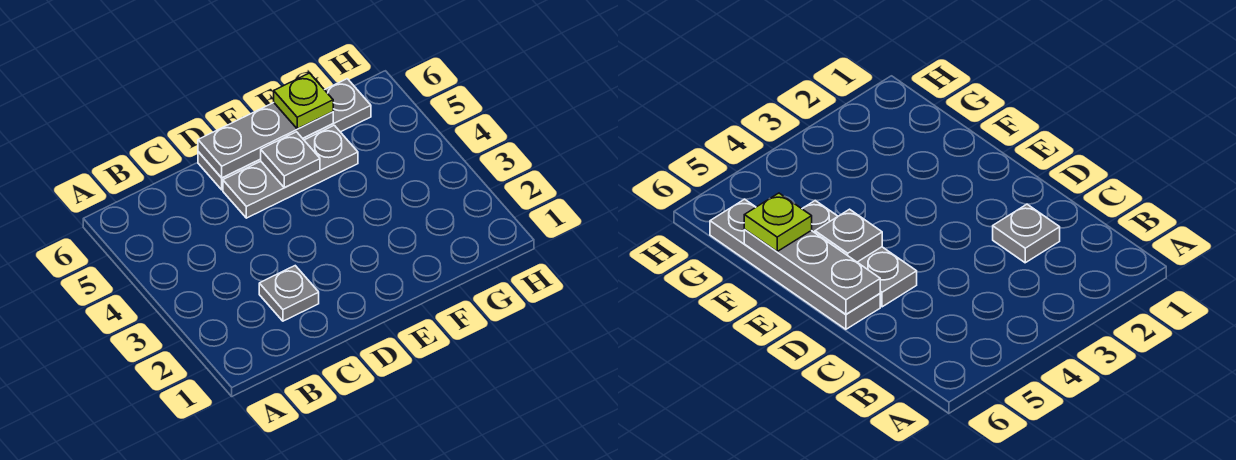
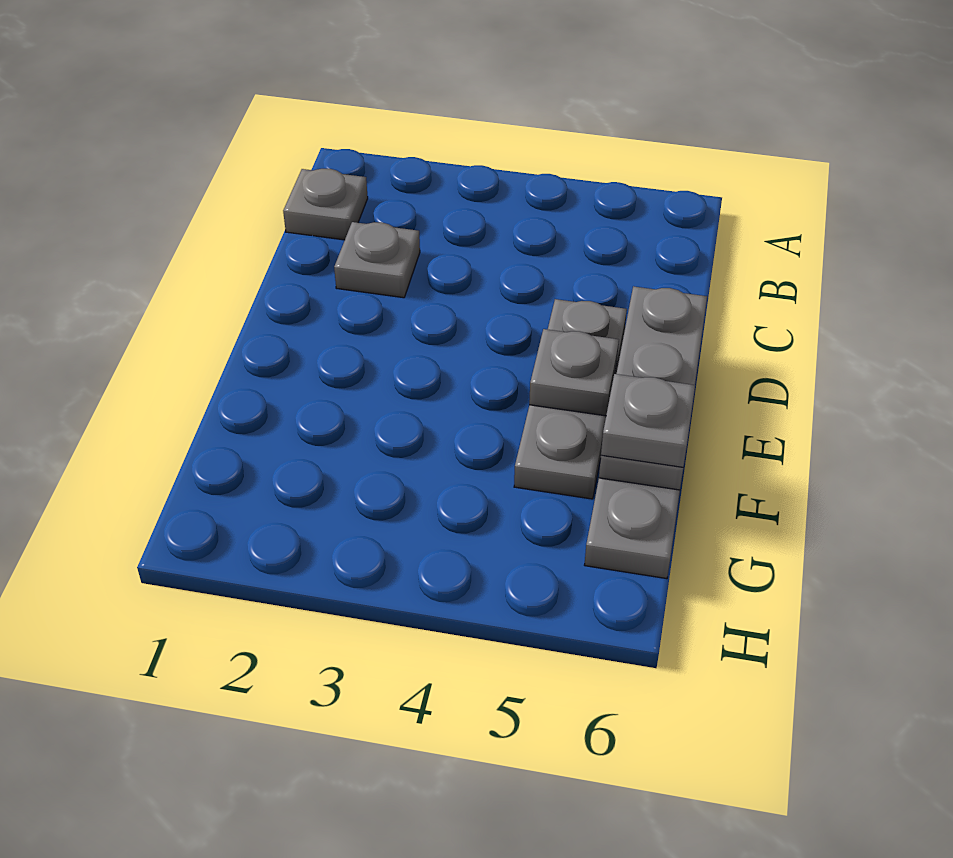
none -> grey plate B1 level 1
lime plate F6 level 3 -> grey plate F6 level 3

